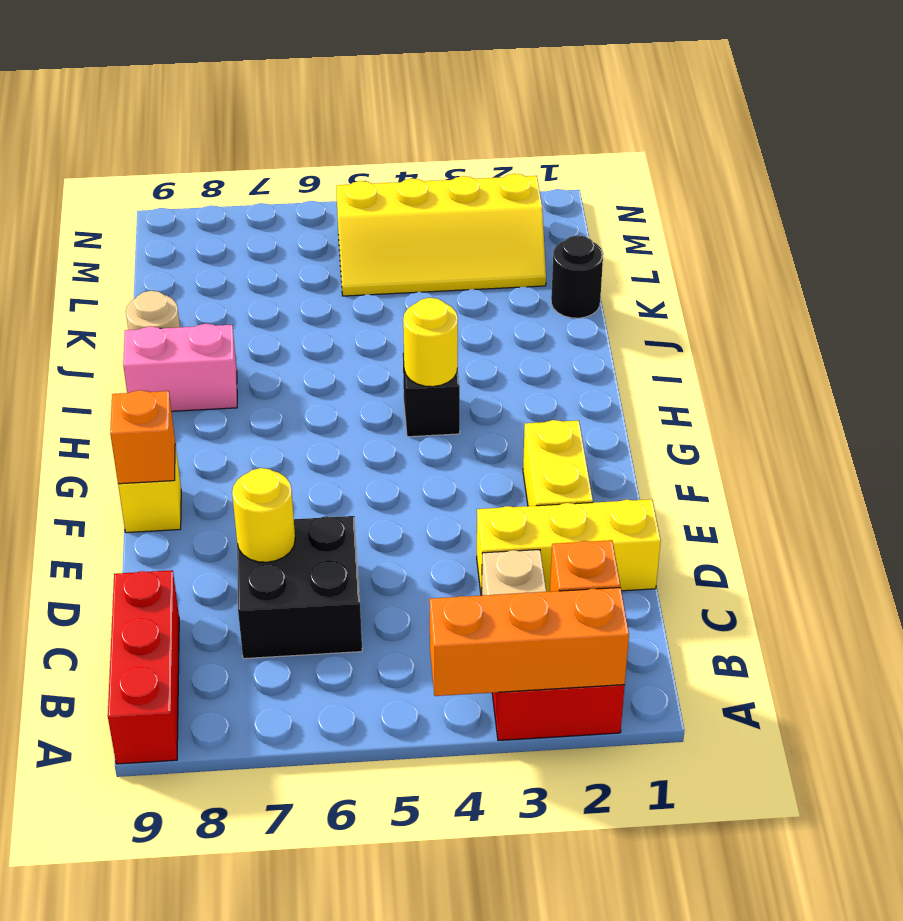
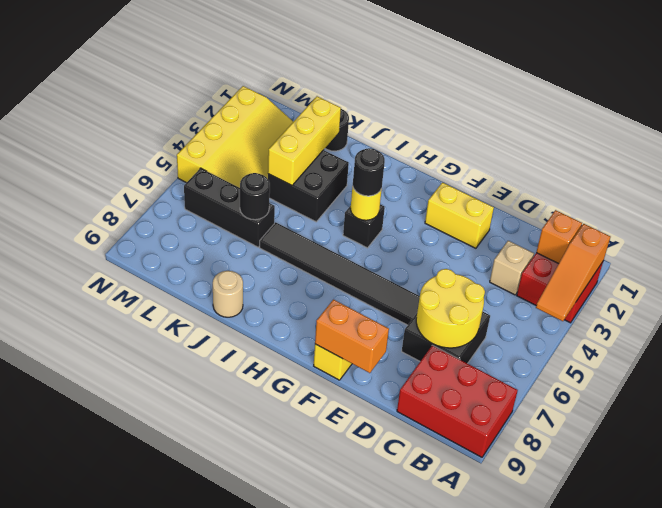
orange brick A2:A4 level 2 -> orange slope A2:A4 level 2 top 2
red brick A9:C9 level 1 -> red brick A8:C9 level 1
yellow brick D1:D3 level 1 -> yellow brick K2:K4 level 2
yellow round brick D7 level 2 -> yellow round brick C6:D7 level 2
none -> black tile E6:J6 level 1
orange brick F9 level 2 -> orange brick E9:F9 level 2
none -> black round brick H4 level 3
pink brick I8:I9 level 1 -> none
none -> black brick J3:K4 level 1
none -> black brick K6:M6 level 1
none -> black round brick K6 level 2
yellow slope L2:M5 level 1 top M -> yellow slope L2:N5 level 1 top N

